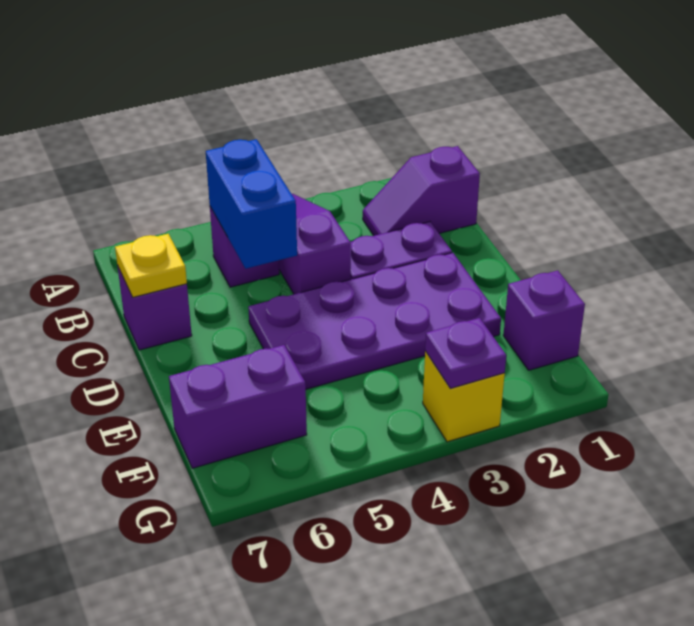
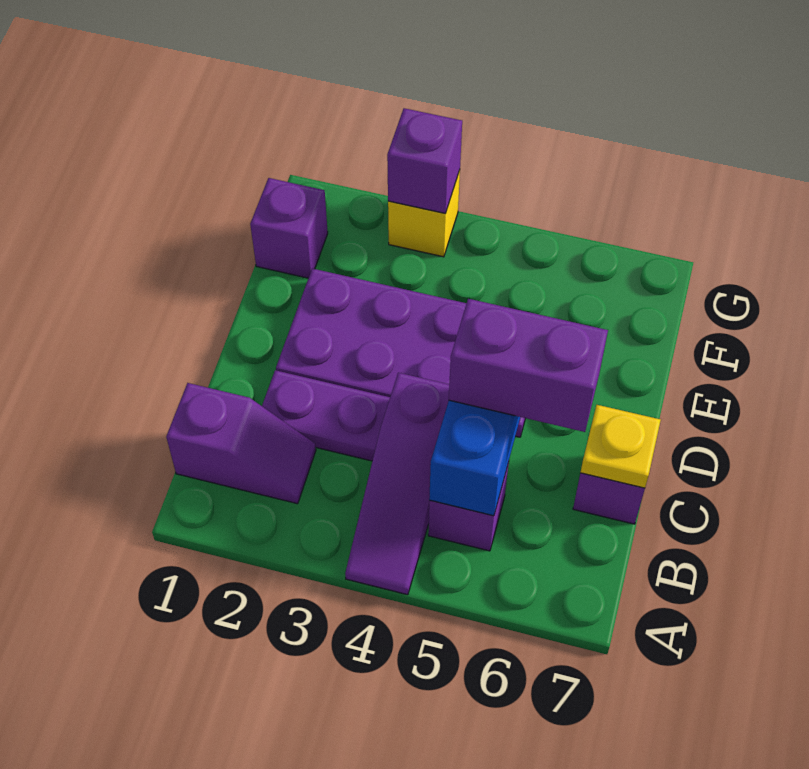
purple brick F6:F7 level 1 -> purple brick C5:C6 level 3
purple plate G3 level 2 -> purple brick G3 level 2

